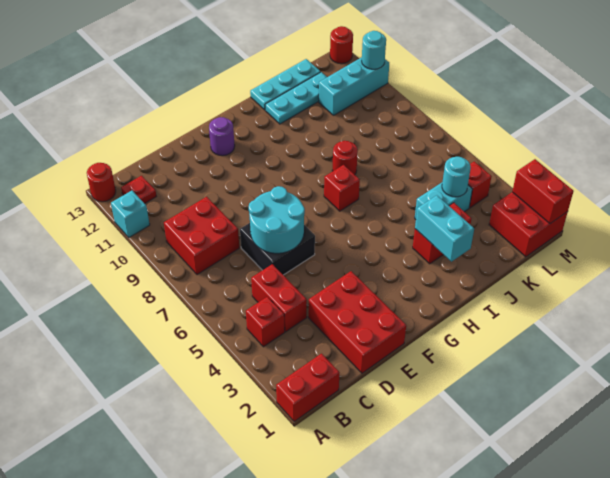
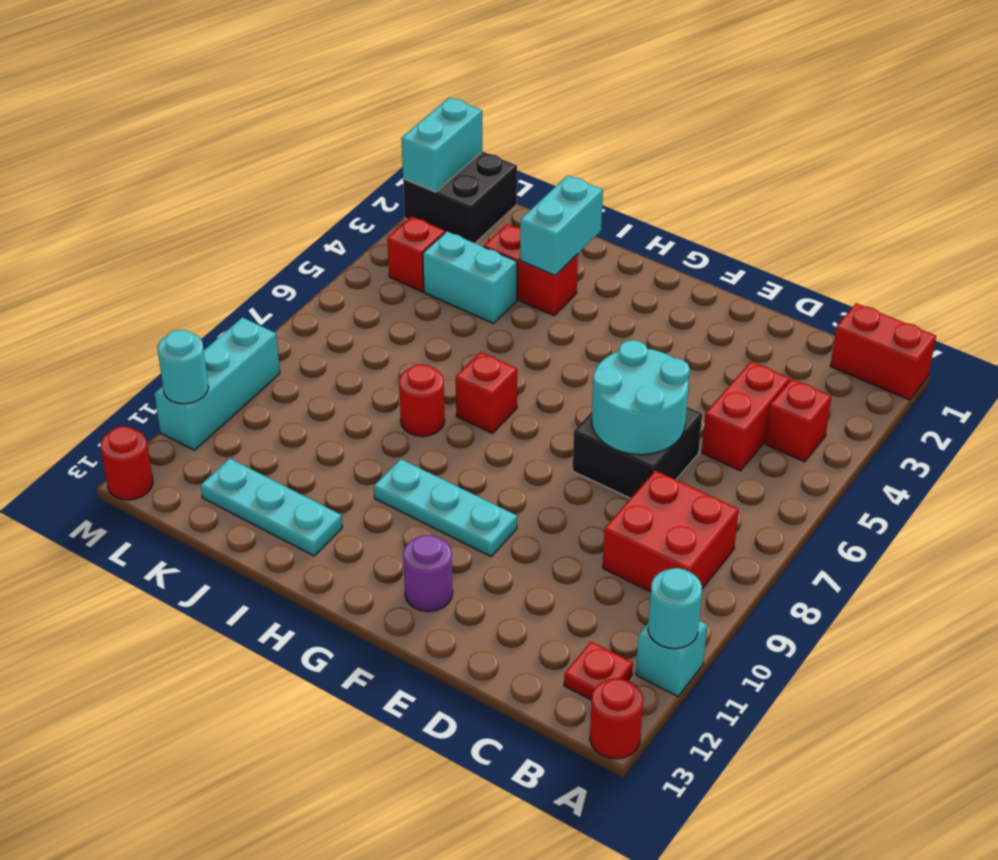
red brick D1:E3 level 1 -> none
cyan plate I13:K13 level 1 -> cyan plate F10:H10 level 1
cyan round brick K4 level 2 -> cyan round brick A11 level 2
cyan brick K11:M11 level 1 -> cyan brick M9:M11 level 1
red brick L1:M2 level 1 -> black brick L1:M2 level 1
red brick M1:M2 level 2 -> cyan brick M1:M2 level 2

